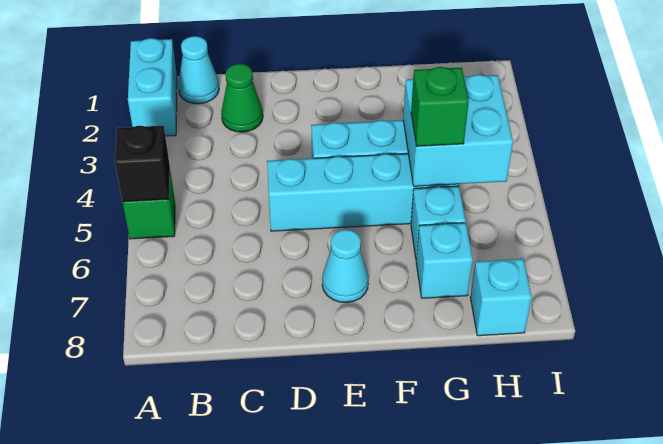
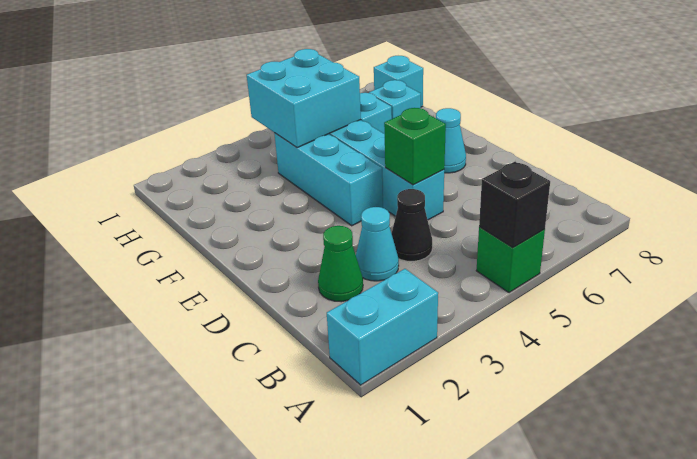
cyan cone B1 level 1 -> cyan cone C3 level 1
none -> black cone C4 level 1
green brick G5 level 3 -> green brick D5 level 2

